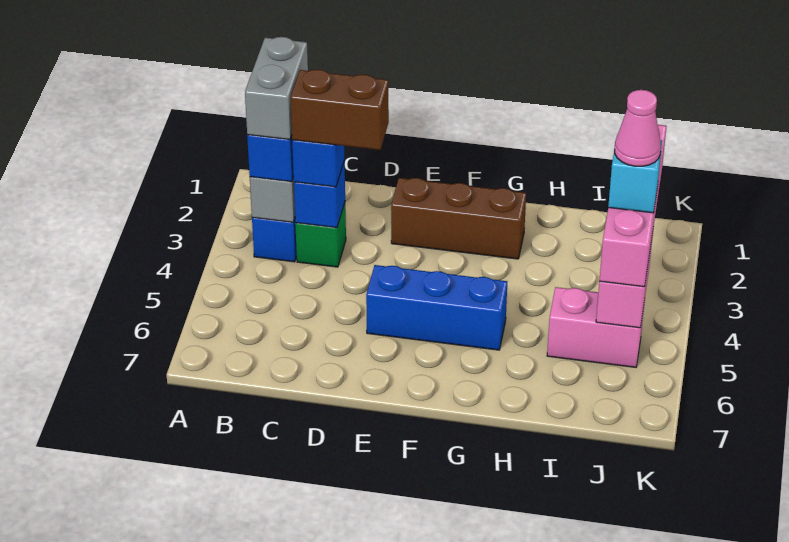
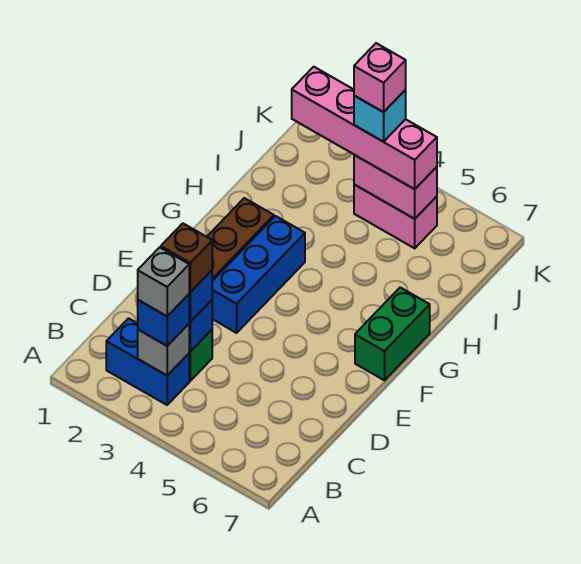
grey brick B2:B3 level 4 -> grey brick B3 level 4
brown brick C3:D3 level 4 -> brown brick C3 level 4
blue brick E5:G5 level 1 -> blue brick E3:G3 level 1
none -> green brick F7:G7 level 1
pink brick I5:J5 level 1 -> pink brick J4:J5 level 1
pink cone J4 level 5 -> pink brick J4 level 5

